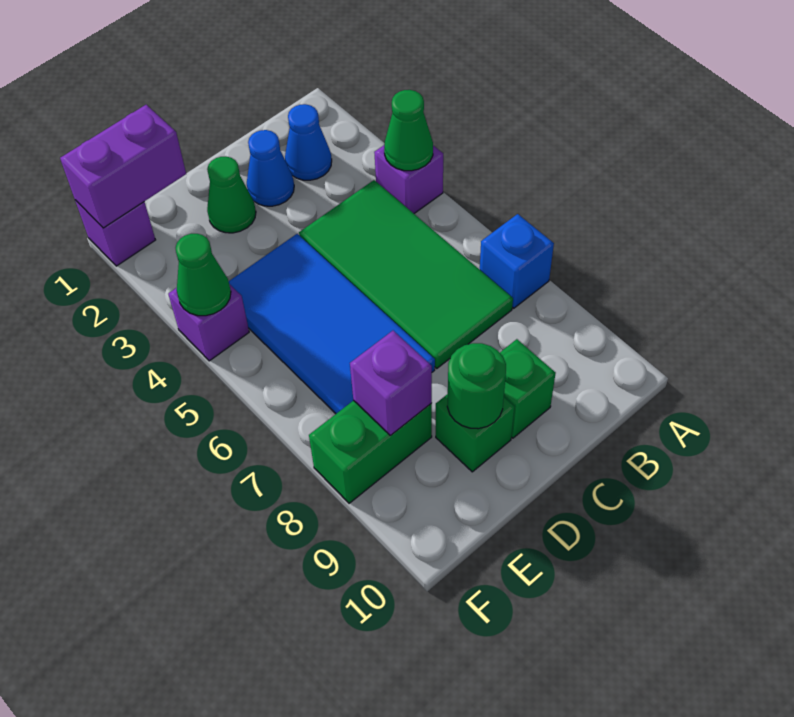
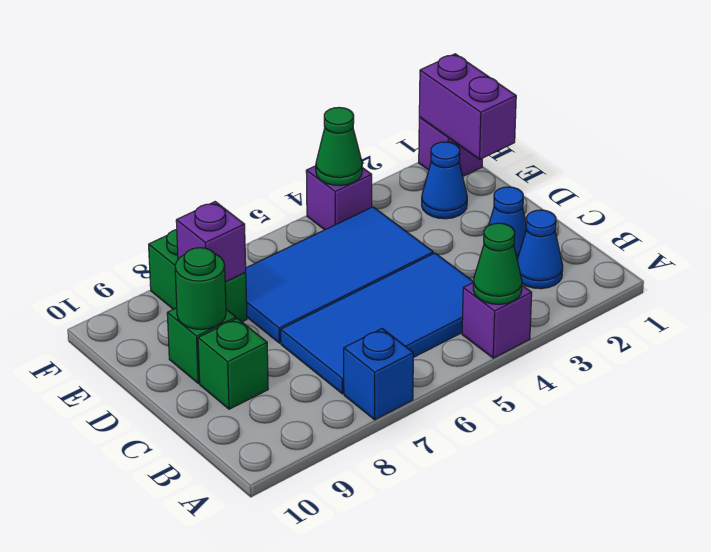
green tile B4:C7 level 1 -> blue tile B4:C7 level 1
green cone D2 level 1 -> none
none -> blue cone E2 level 1

